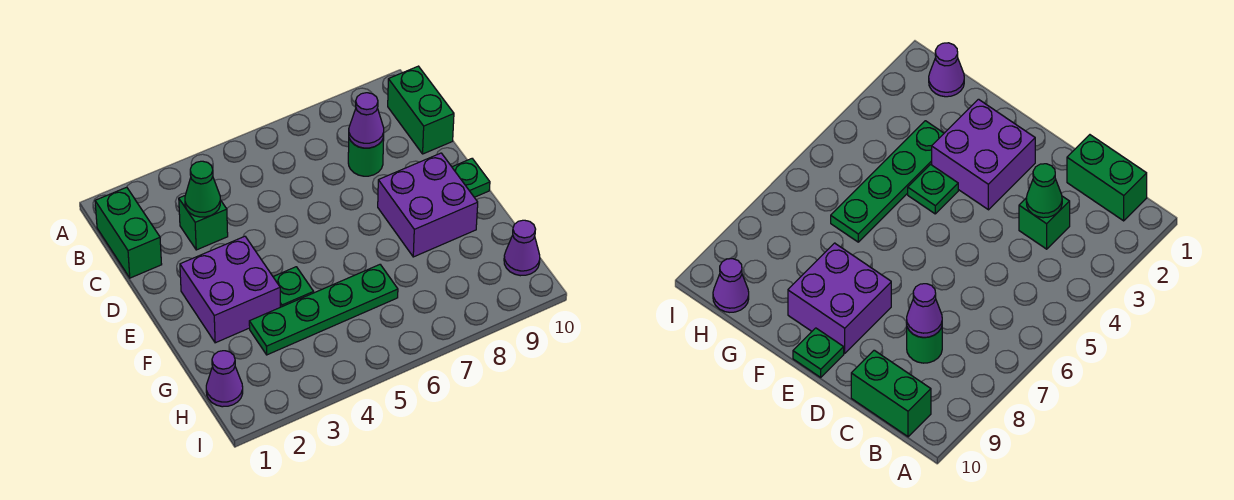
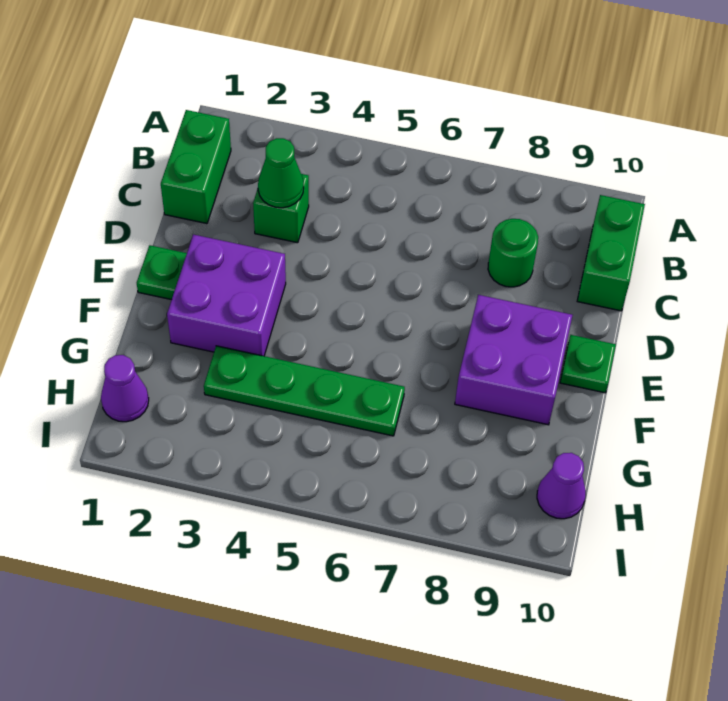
purple cone C8 level 2 -> none
green plate F4 level 1 -> green plate E1 level 1

